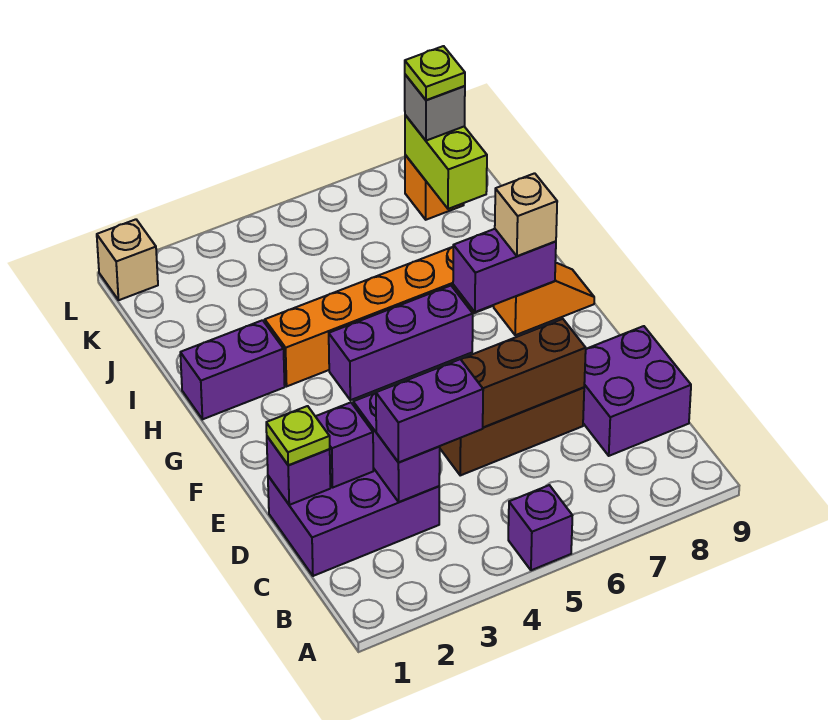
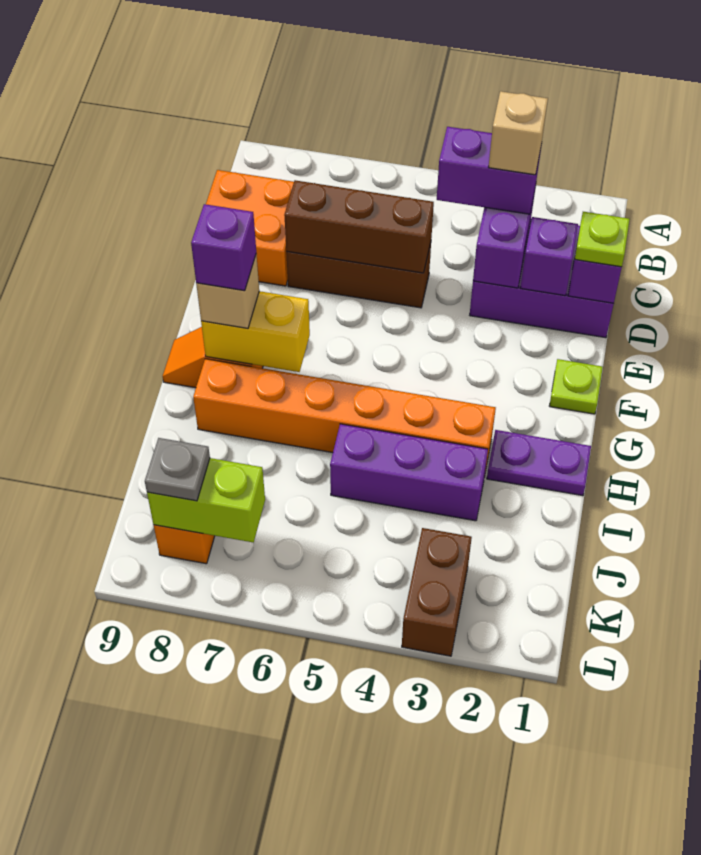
purple brick A5 level 1 -> purple brick G8 level 4
purple brick C8:D9 level 1 -> orange brick C8:D9 level 1
purple brick G4:G6 level 1 -> purple brick I3:I5 level 1
purple brick G7:G8 level 2 -> yellow brick G7:G8 level 2
purple brick H1:H2 level 1 -> purple plate H1:H2 level 1
lime brick J8:K8 level 2 -> lime brick K7:K8 level 2
none -> brown brick K3:L3 level 1
grey brick K8 level 3 -> grey plate K8 level 3
lime plate K8 level 4 -> lime plate F1 level 1
tan brick L1 level 1 -> tan brick C3 level 4

